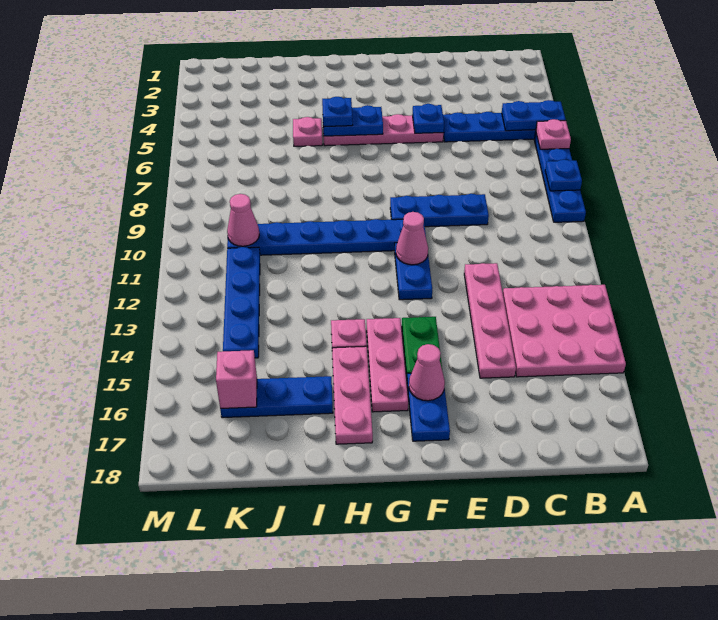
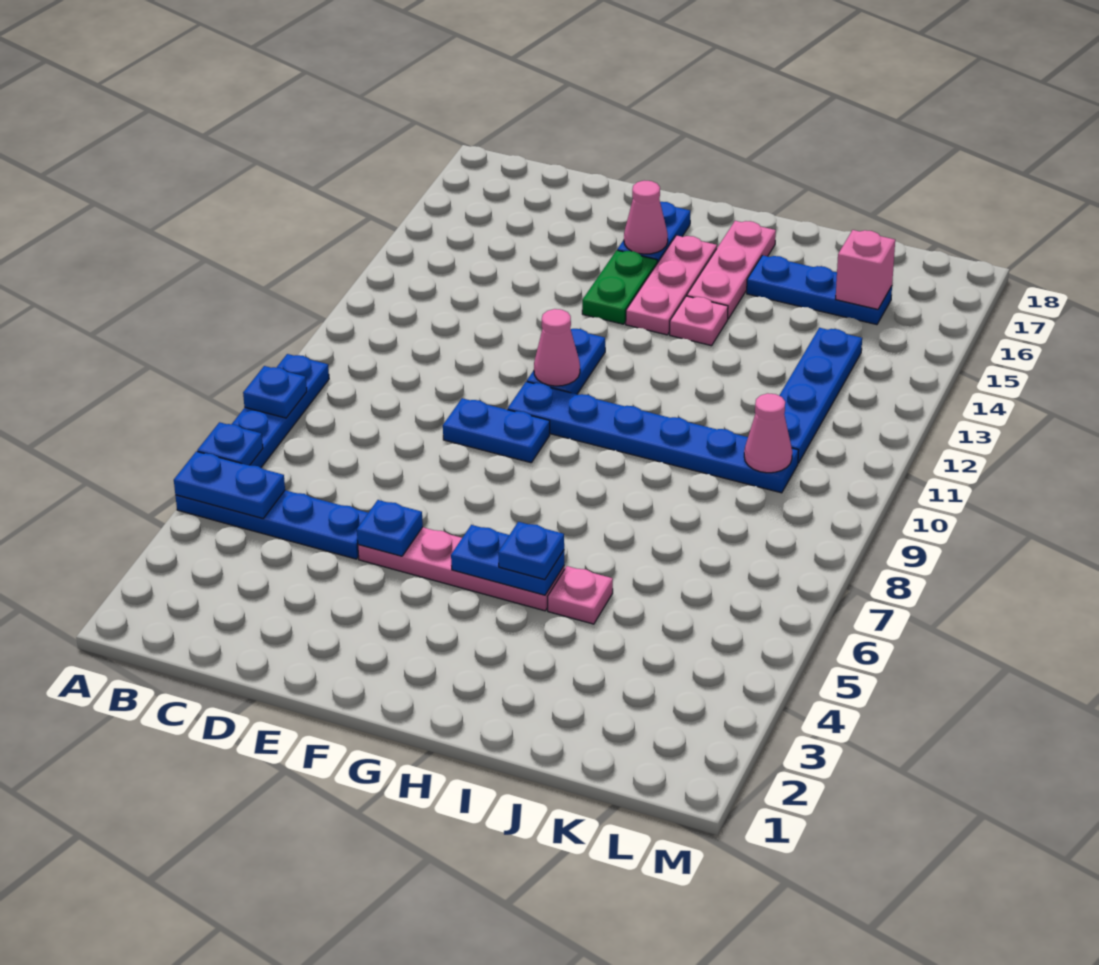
pink plate A6 level 2 -> blue plate A6 level 2
pink plate A13:C15 level 1 -> none
blue plate D9:F9 level 1 -> blue plate E9:F9 level 1
pink plate D12:D15 level 1 -> none

